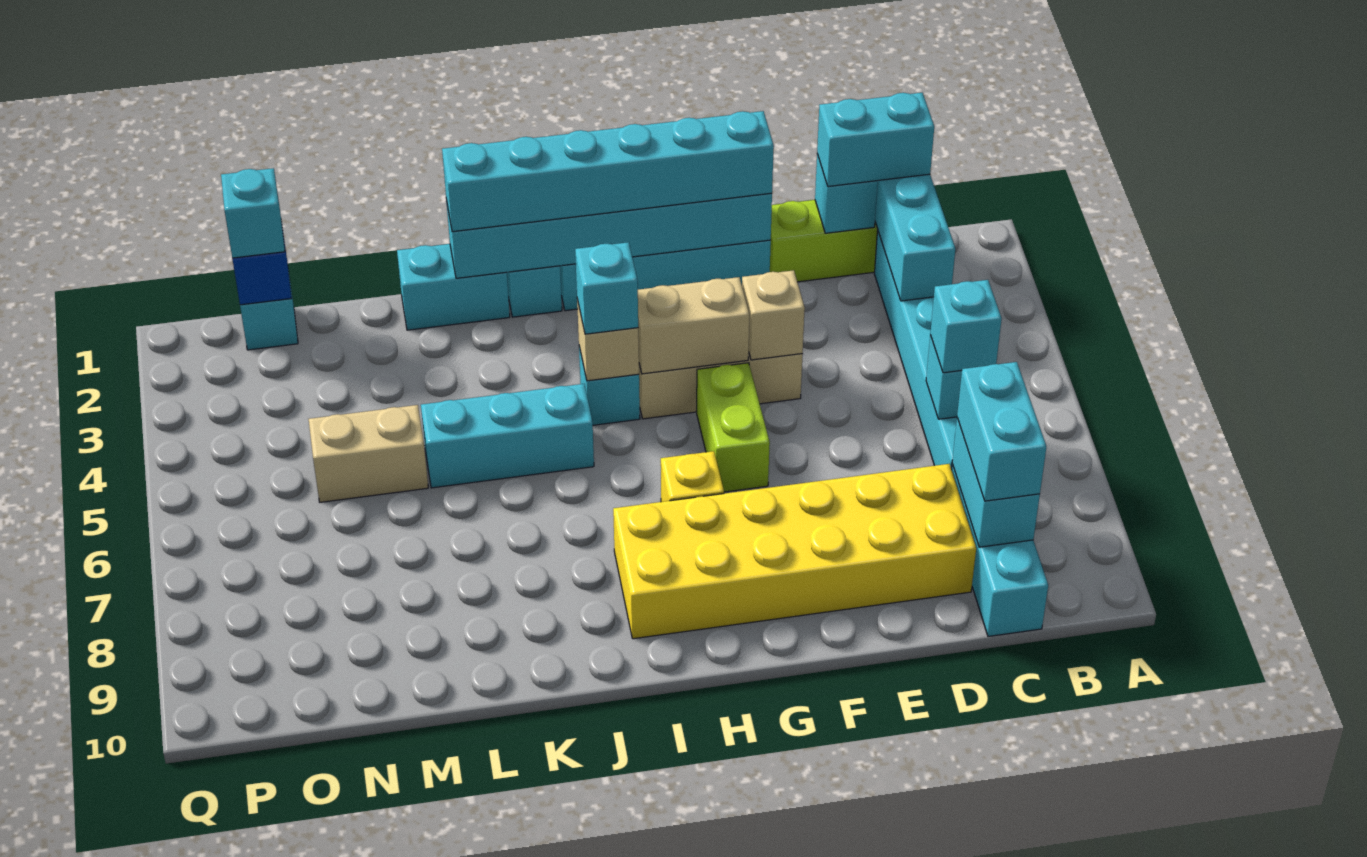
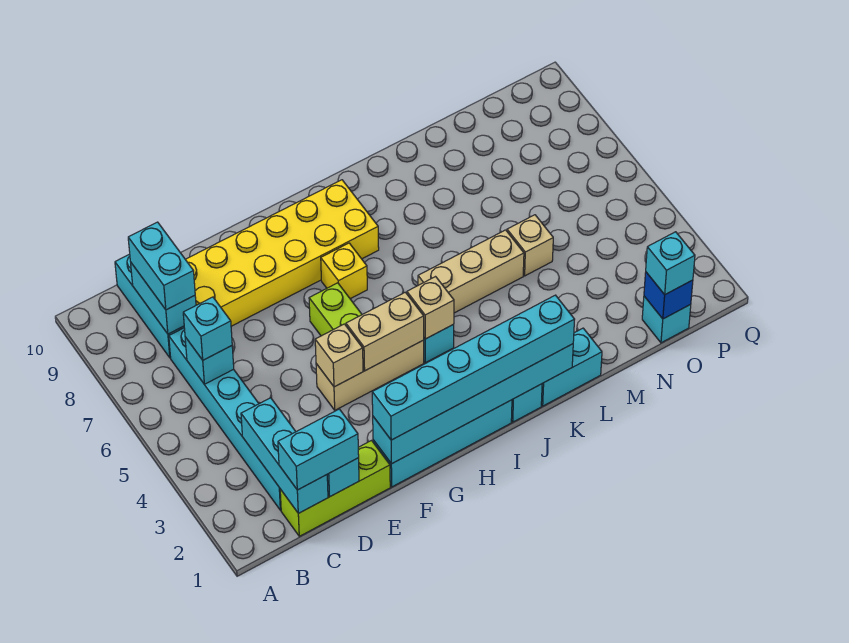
cyan brick I4 level 3 -> none
cyan brick J5:L5 level 1 -> tan brick J5:L5 level 1
tan brick M5:N5 level 1 -> tan brick M5 level 1

